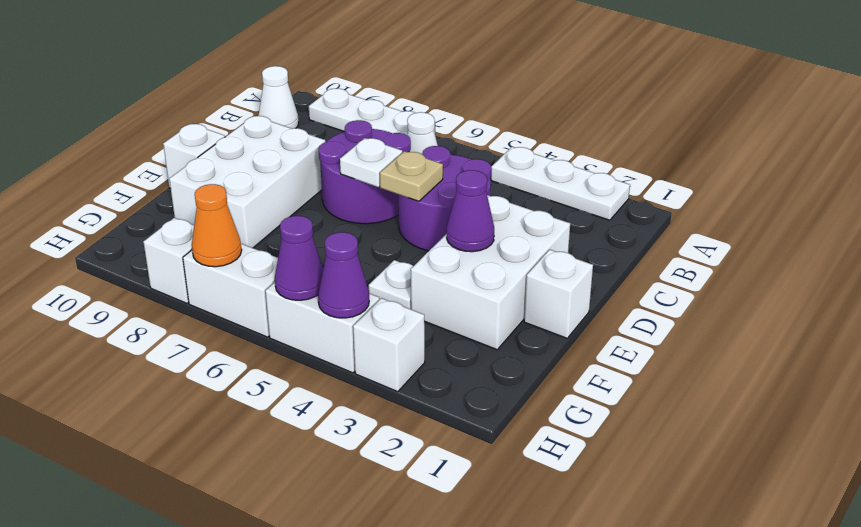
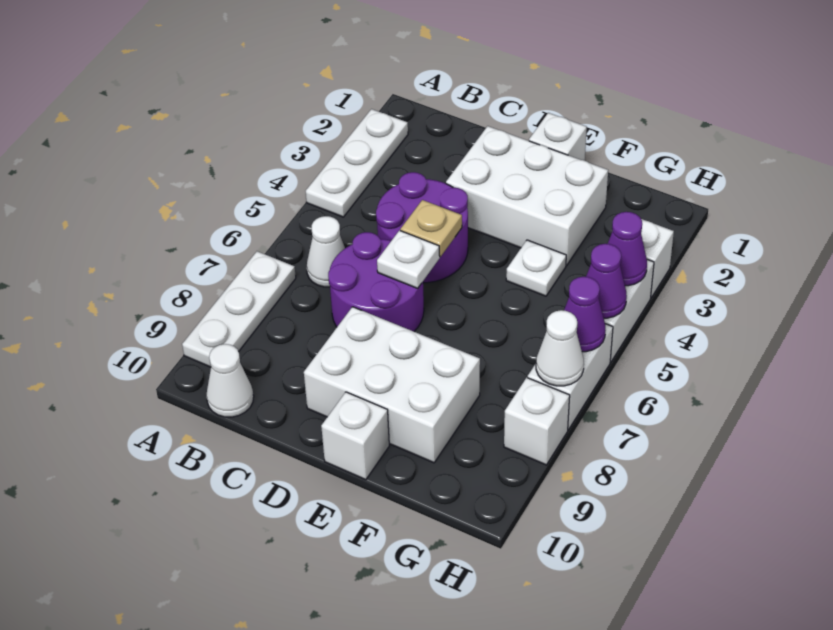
purple cone E3 level 2 -> purple cone H6 level 2
orange cone H7 level 2 -> white cone H7 level 2

